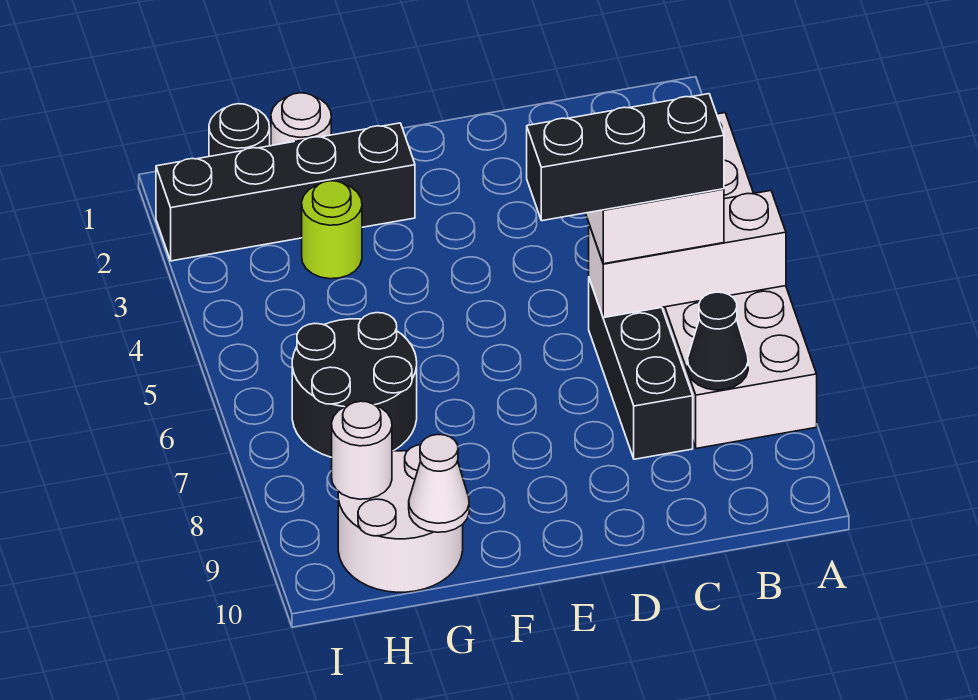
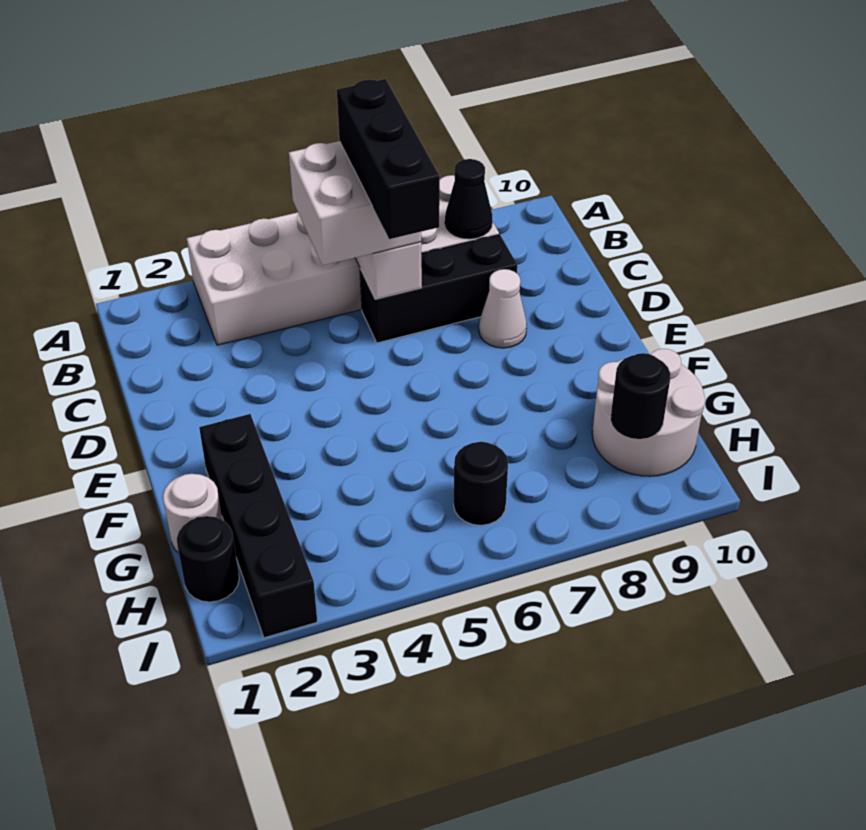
lime round brick G3 level 1 -> none
black round brick G6:H7 level 1 -> black round brick H6 level 1
white cone G10 level 2 -> white cone D8 level 1
white round brick H9 level 2 -> black round brick H9 level 2

